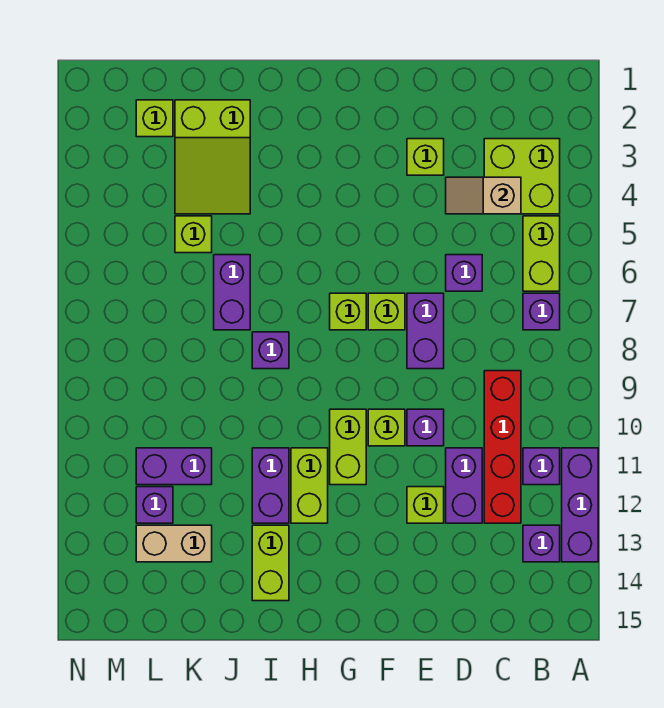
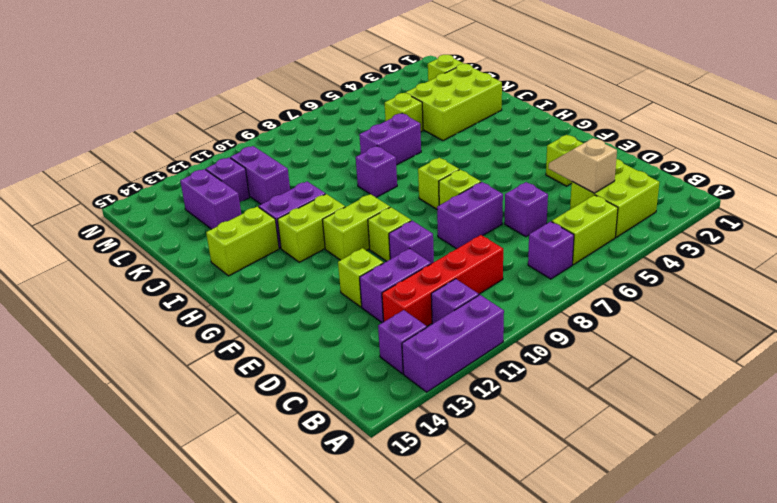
lime slope J2:K4 level 1 top 2 -> lime brick J2:K4 level 1
tan brick K13:L13 level 1 -> purple brick K13:L13 level 1

